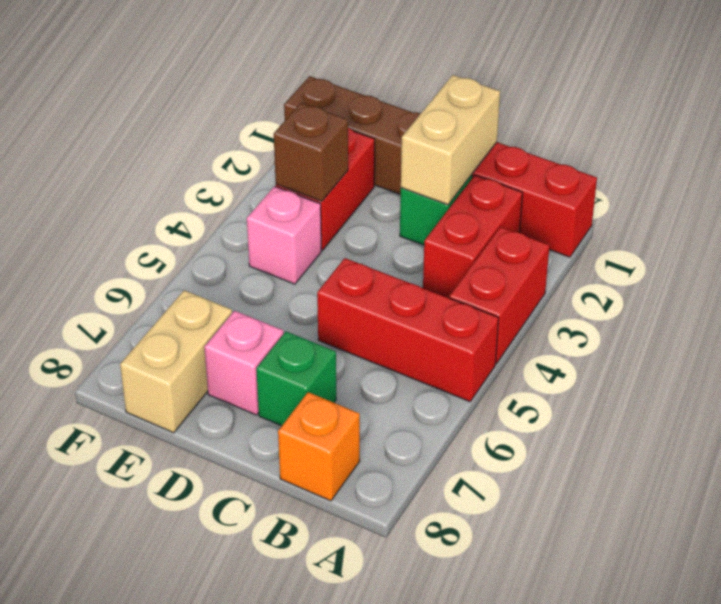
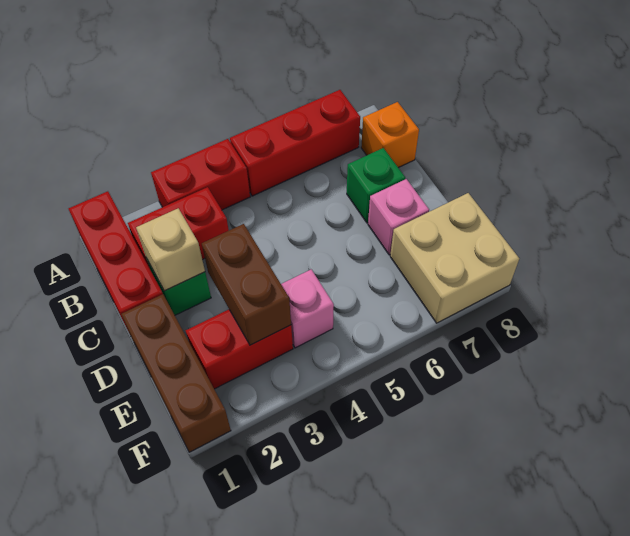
red brick A5:C5 level 1 -> red brick A5:A7 level 1
tan brick C1:C2 level 2 -> tan brick C2 level 2
brown brick E3 level 2 -> brown brick D3:E3 level 2
tan brick E7:E8 level 1 -> tan brick E7:F8 level 1

